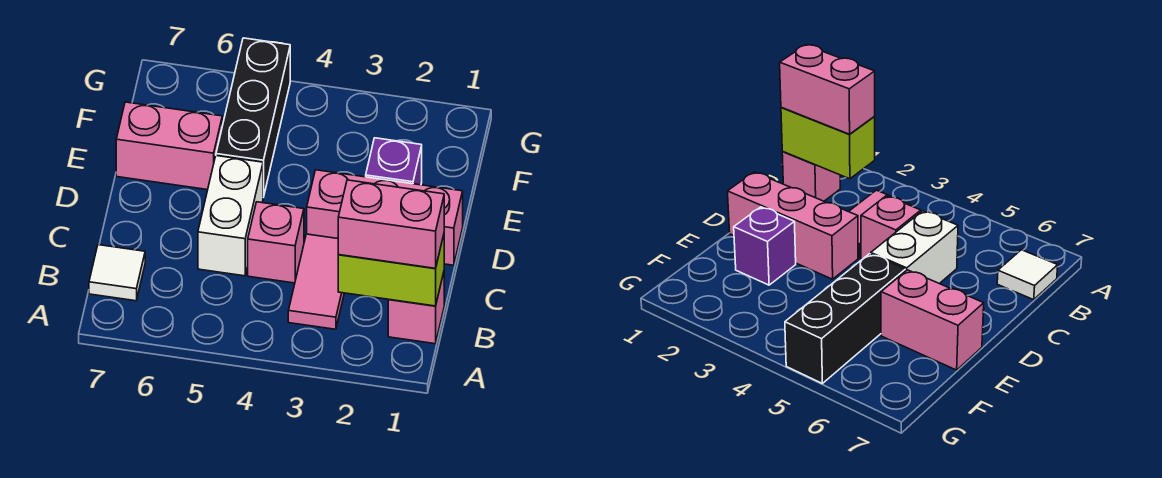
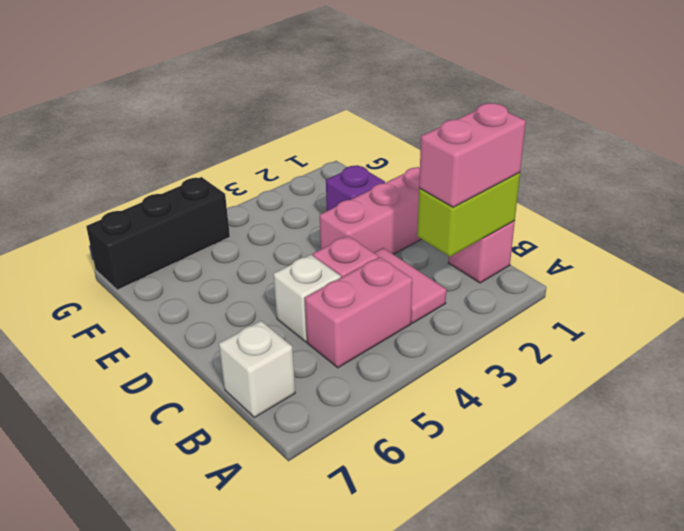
white tile B7 level 1 -> white brick B7 level 1
white brick C5:D5 level 1 -> white brick C5 level 1
black brick E5:G5 level 1 -> black brick G5:G7 level 1
pink brick E6:E7 level 1 -> pink brick B4:B5 level 1

